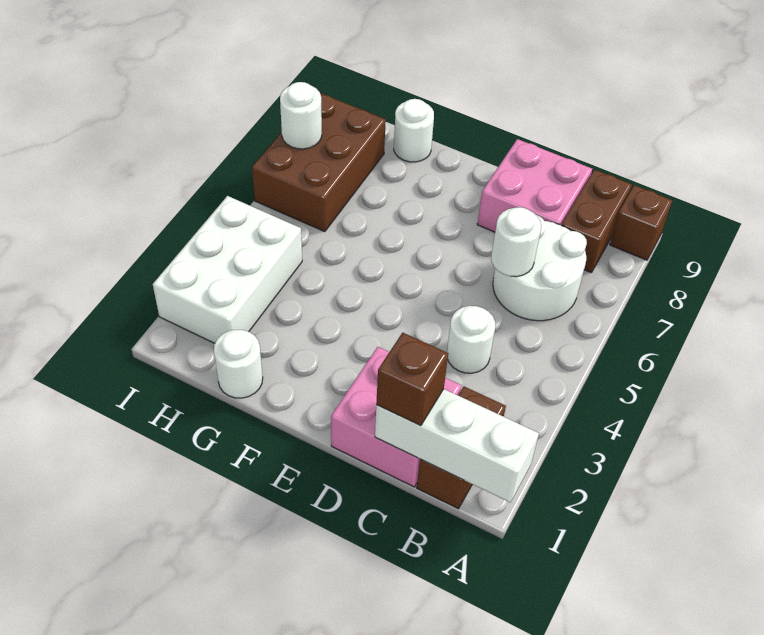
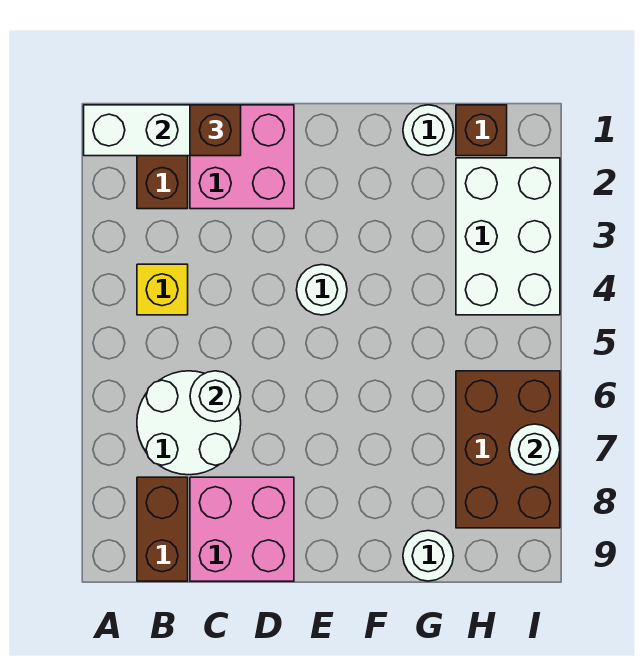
brown brick A9 level 1 -> brown brick H1 level 1
none -> yellow brick B4 level 1
white round brick C4 level 1 -> white round brick E4 level 1

